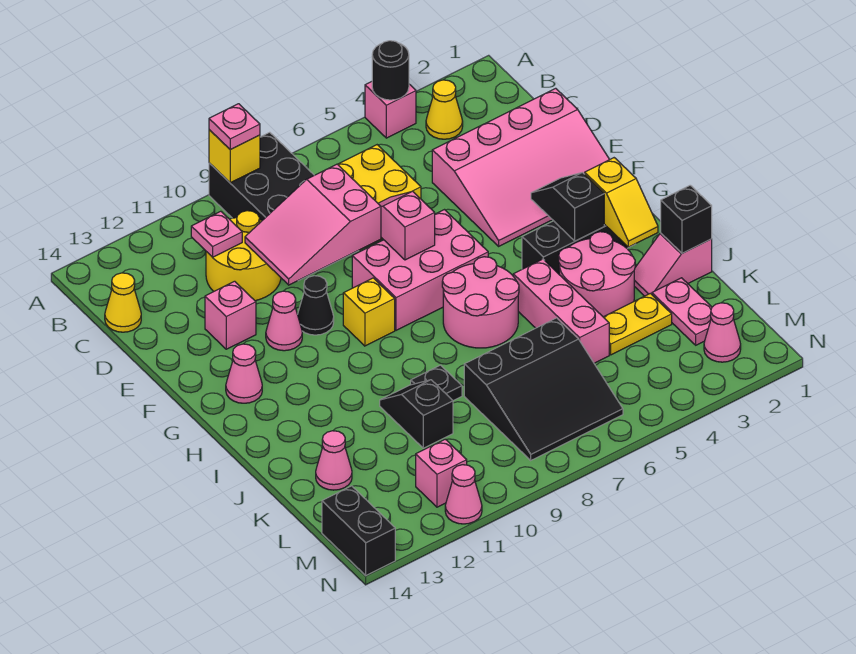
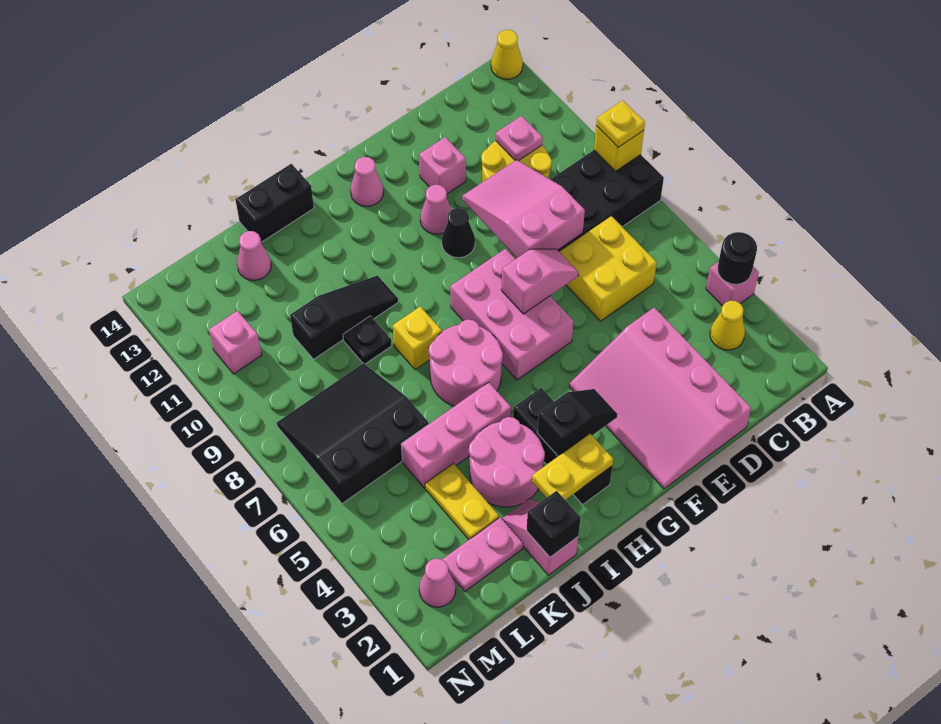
pink plate A9 level 3 -> yellow plate A9 level 3
yellow cone C14 level 1 -> yellow cone A14 level 1
yellow brick G9 level 1 -> yellow brick I8 level 1
yellow slope H2:I2 level 2 top H -> yellow plate H2:I2 level 2
black slope J10:K10 level 1 top K -> black slope I10:K10 level 1 top K
black slope K6:M8 level 1 top K -> black slope K6:M8 level 1 top 6
black brick M14:N14 level 1 -> black brick I14:J14 level 1
pink cone N11 level 1 -> none

